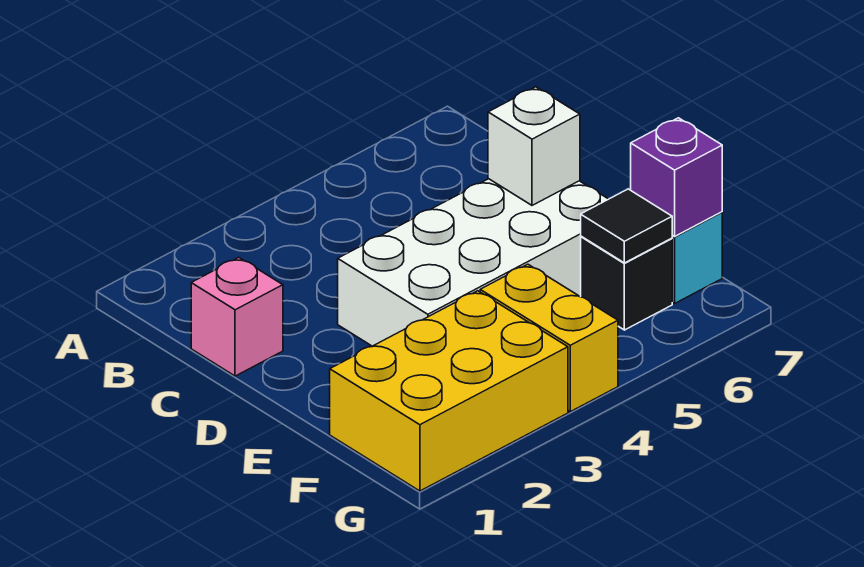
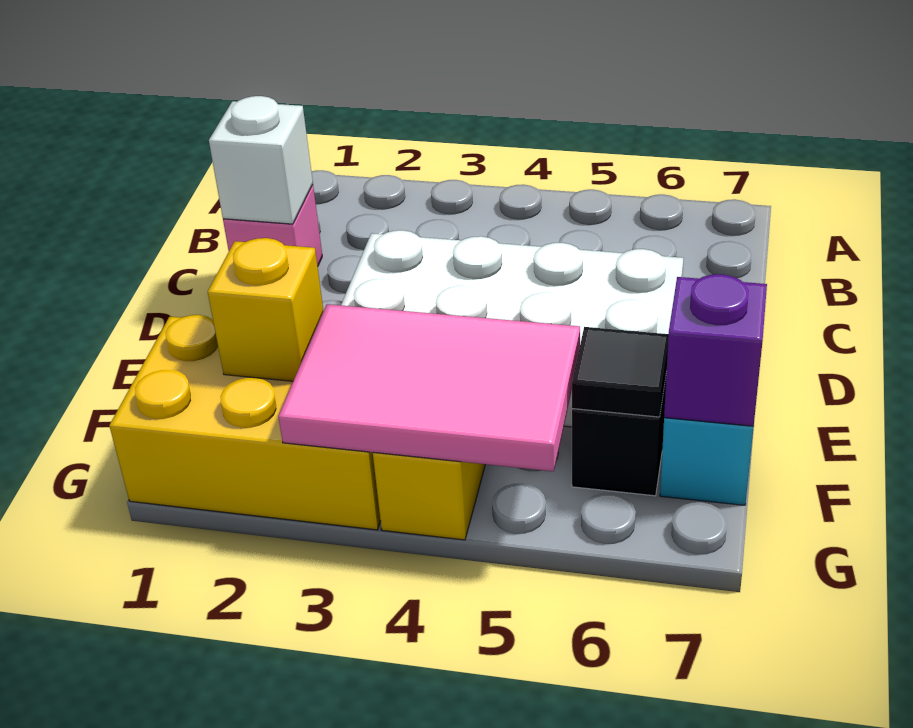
white brick D6 level 2 -> white brick C1 level 2
none -> yellow brick F2 level 2
none -> pink tile F3:G5 level 2

